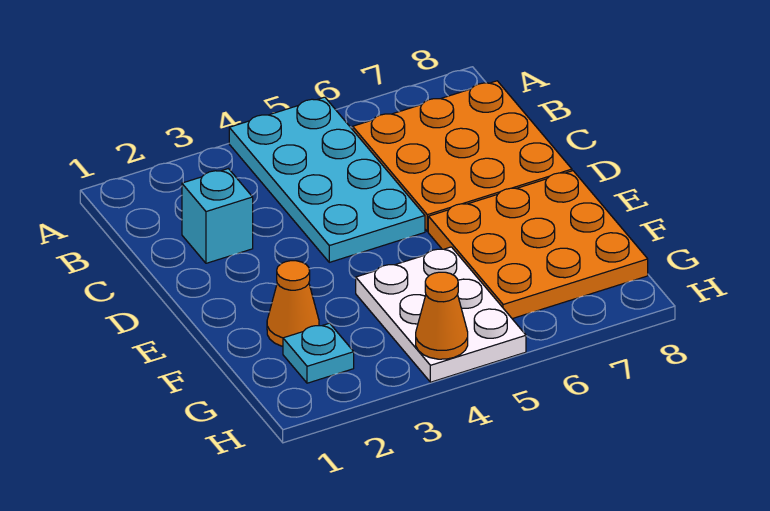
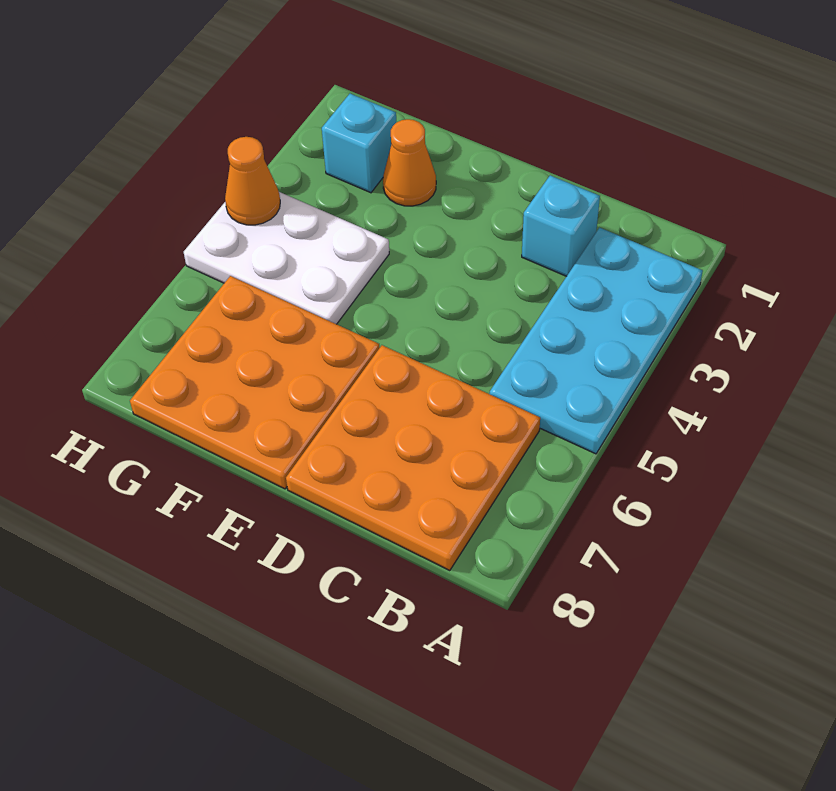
cyan plate A4:D5 level 1 -> cyan plate A2:B5 level 1
cyan plate G2 level 1 -> cyan brick G2 level 1

